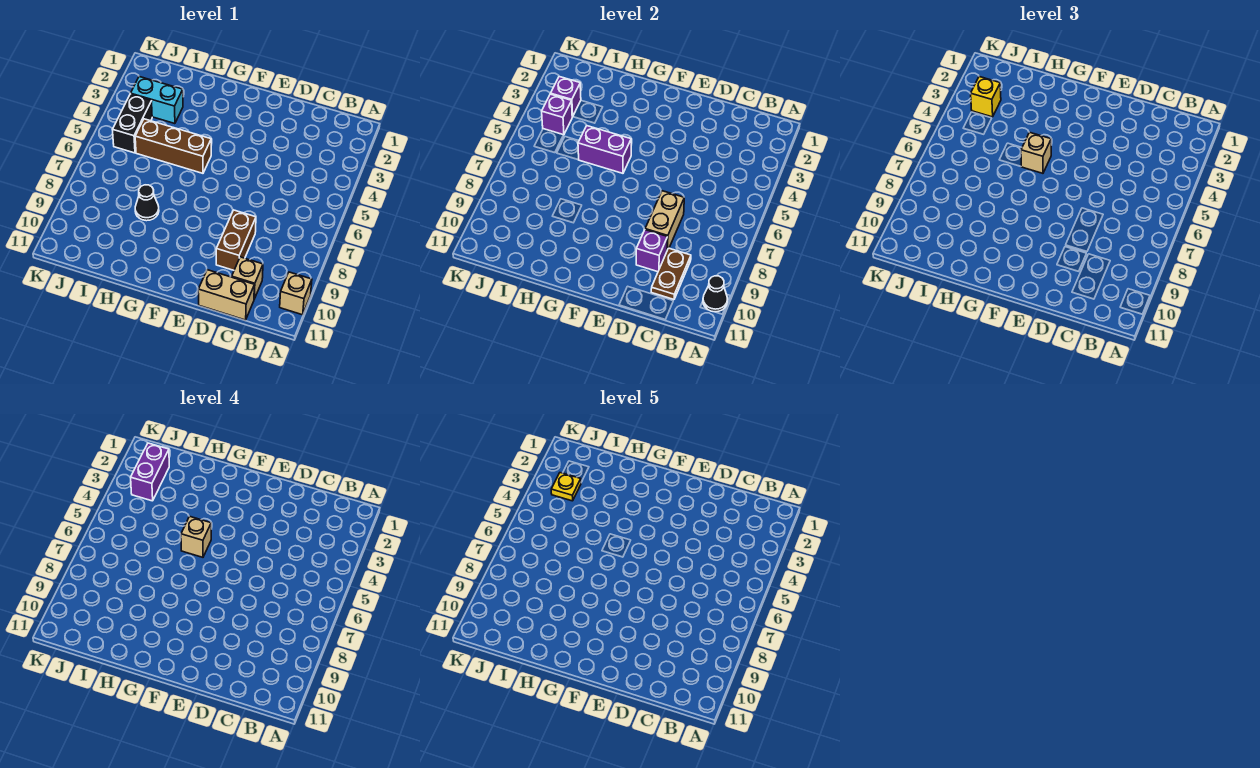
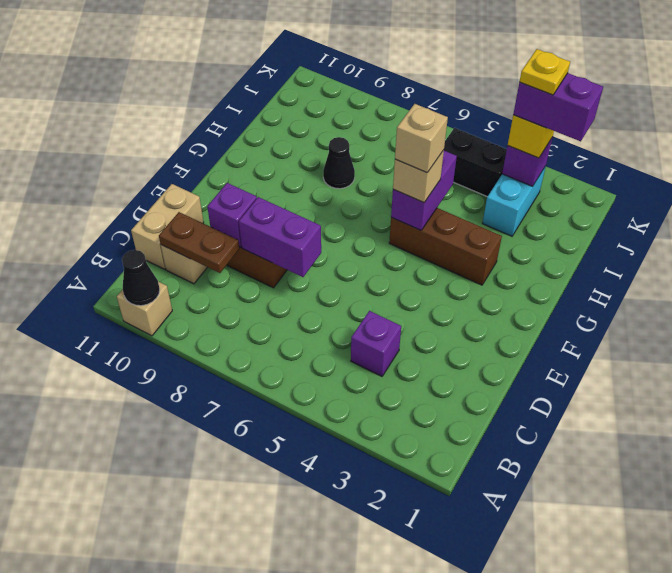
tan brick D7:D8 level 2 -> purple brick D7:D8 level 2
brown brick G5:I5 level 1 -> brown brick G3:G5 level 1
purple brick J4 level 2 -> purple brick C4 level 1

